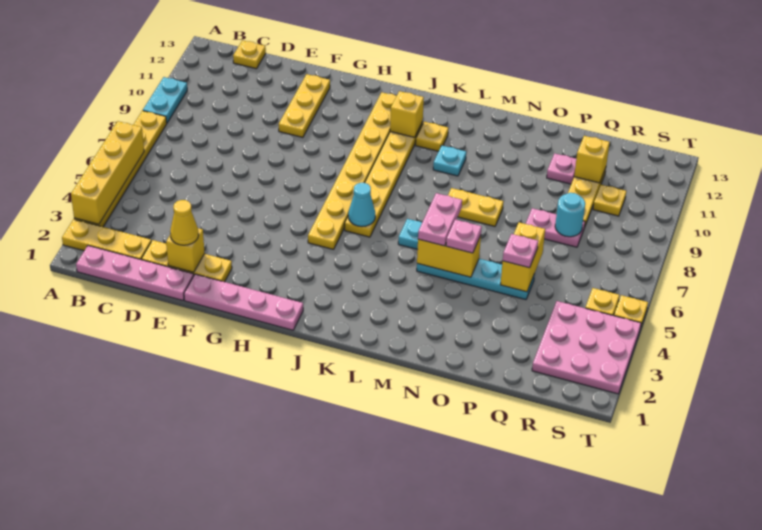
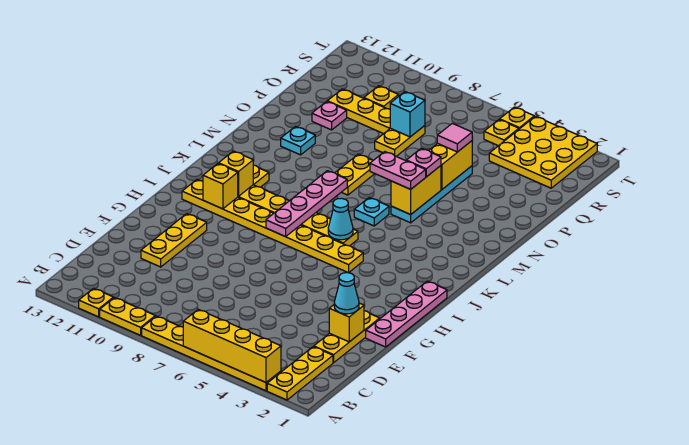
cyan plate A9:A10 level 1 -> yellow plate A9:A10 level 1
pink plate B1:E1 level 1 -> pink plate I8:L8 level 2
yellow plate C13 level 1 -> yellow plate A11 level 1
yellow cone E2 level 3 -> cyan cone E2 level 3
yellow plate F10:F12 level 1 -> yellow plate E11:G11 level 1
cyan plate L10 level 1 -> cyan plate N11 level 1
yellow brick P5:P6 level 2 -> yellow brick O5:P5 level 2
pink plate P5 level 3 -> pink tile P5 level 3
pink plate P8:Q8 level 1 -> yellow plate P8:Q8 level 1
cyan round brick Q8 level 2 -> cyan brick Q8 level 2
yellow brick Q11 level 2 -> yellow brick I11 level 2
pink plate R2:T4 level 1 -> yellow plate R2:T4 level 1

